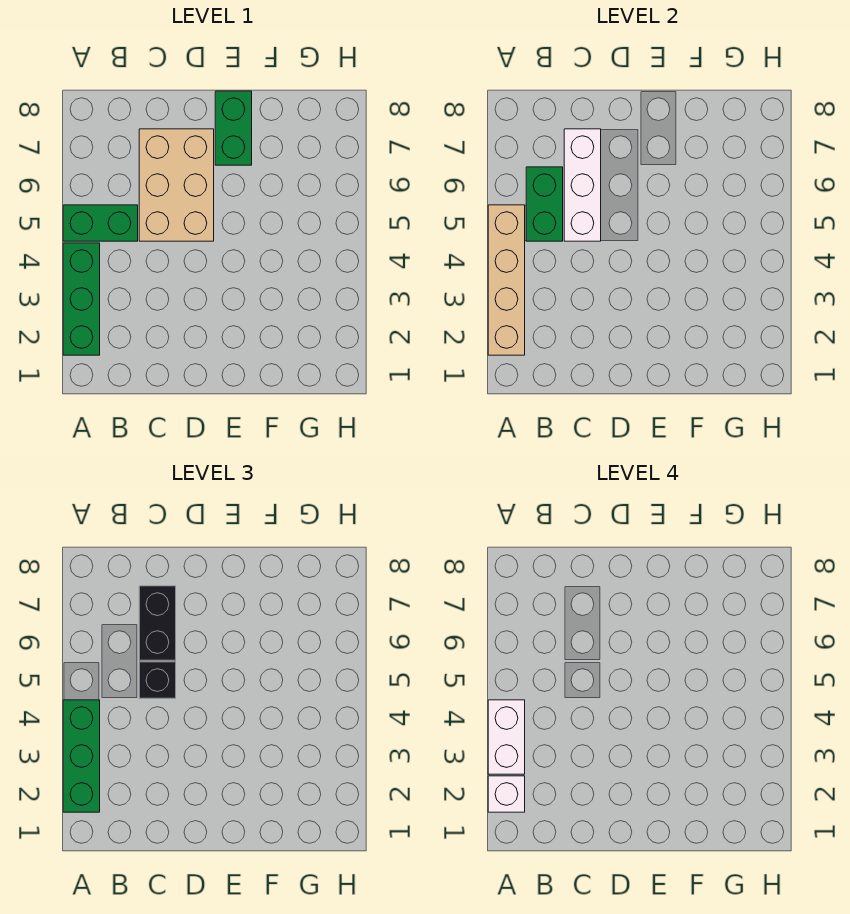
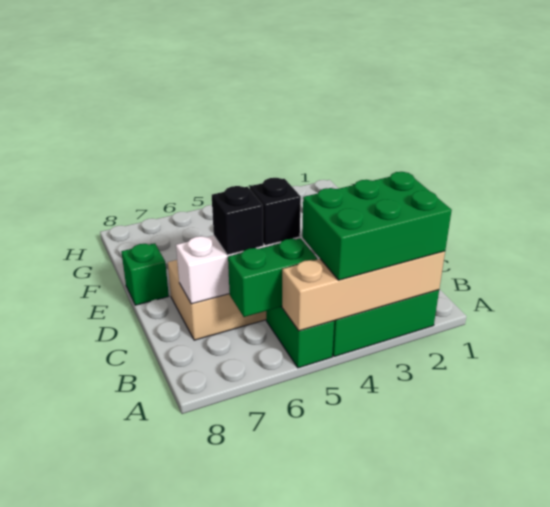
green brick A2:A4 level 3 -> green brick A2:B4 level 3
white brick A2 level 4 -> none
white brick A3:A4 level 4 -> none
black brick C6:C7 level 3 -> black brick C6 level 3
green brick E7:E8 level 1 -> green brick E8 level 1

